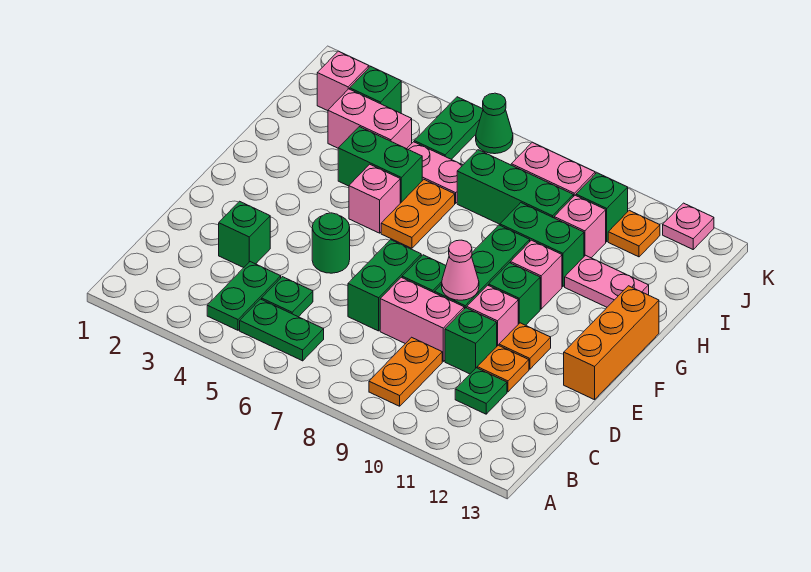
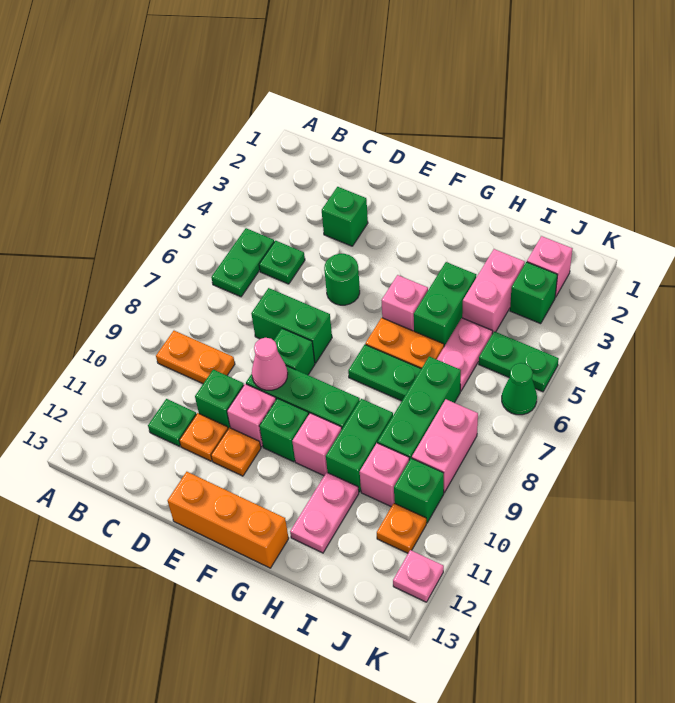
green plate B4:C4 level 1 -> green plate G7:H7 level 1
pink brick D8:D9 level 1 -> none

